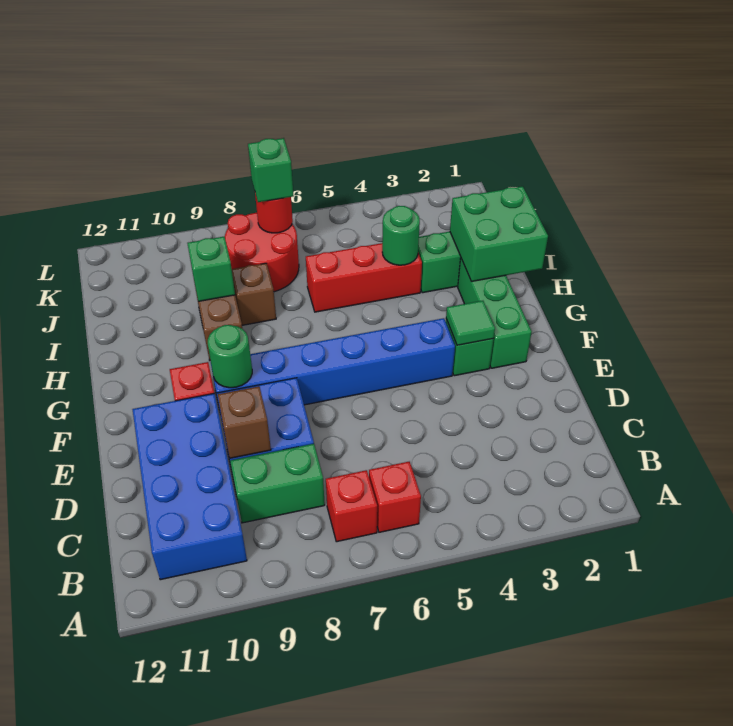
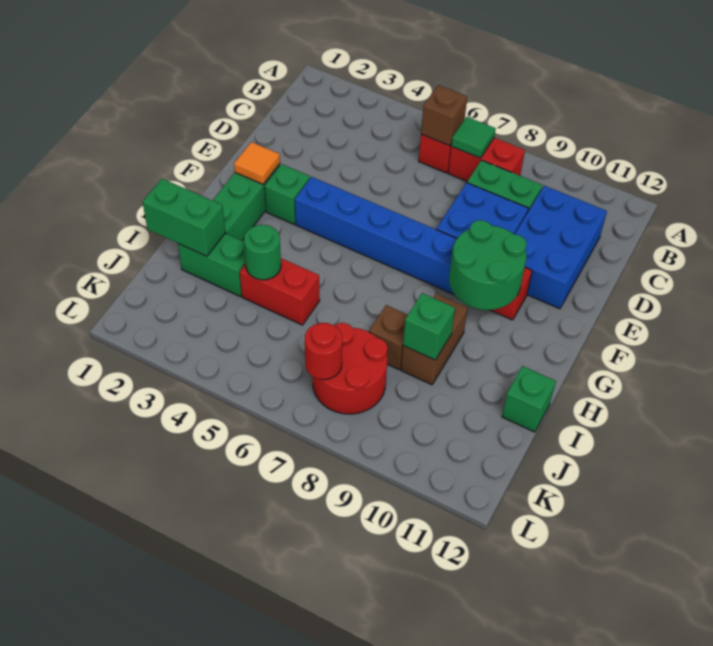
red brick B7 level 1 -> red brick B7:B8 level 1
blue brick B10:E11 level 1 -> blue brick C10:E11 level 1
brown brick D9 level 2 -> brown brick B6 level 2
none -> orange tile F2 level 2
green tile F3 level 2 -> green tile B7 level 2
green round brick F9 level 2 -> green round brick F9:G10 level 2
green brick H1:I2 level 2 -> green brick I1:I2 level 2
red brick I4:I6 level 1 -> red brick I4:I5 level 1
green brick K7 level 3 -> green brick I12 level 1

